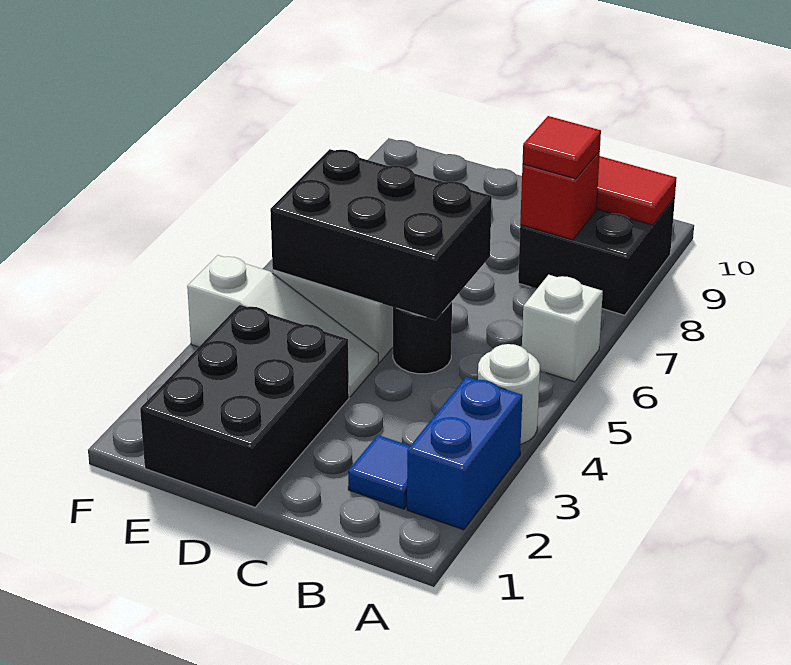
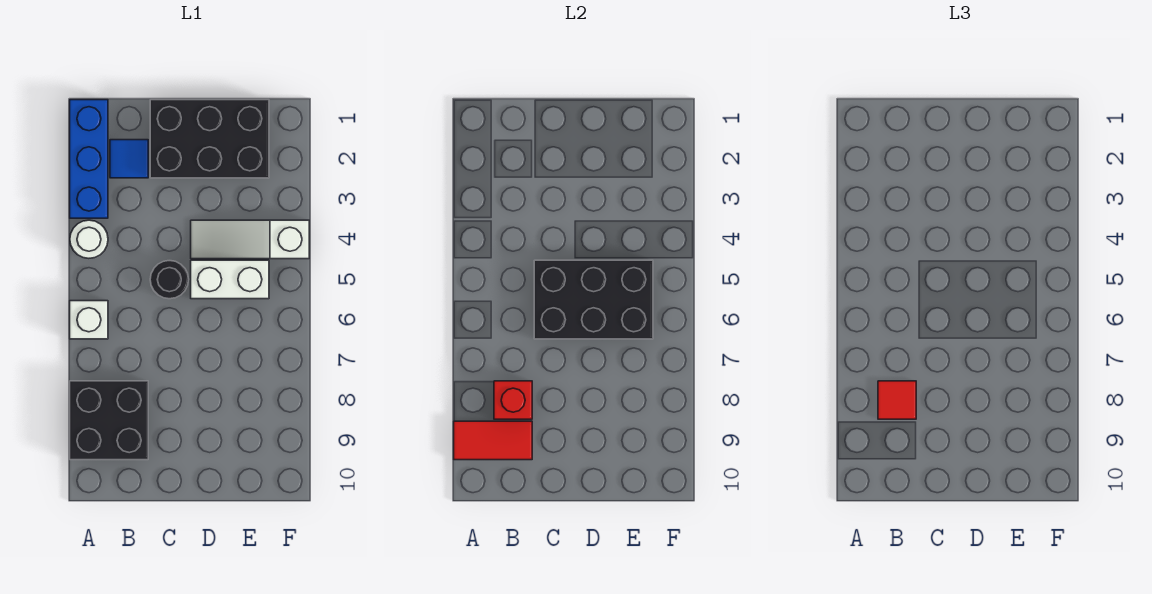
blue brick A2:A3 level 1 -> blue brick A1:A3 level 1
black brick D1:E3 level 1 -> black brick C1:E2 level 1

